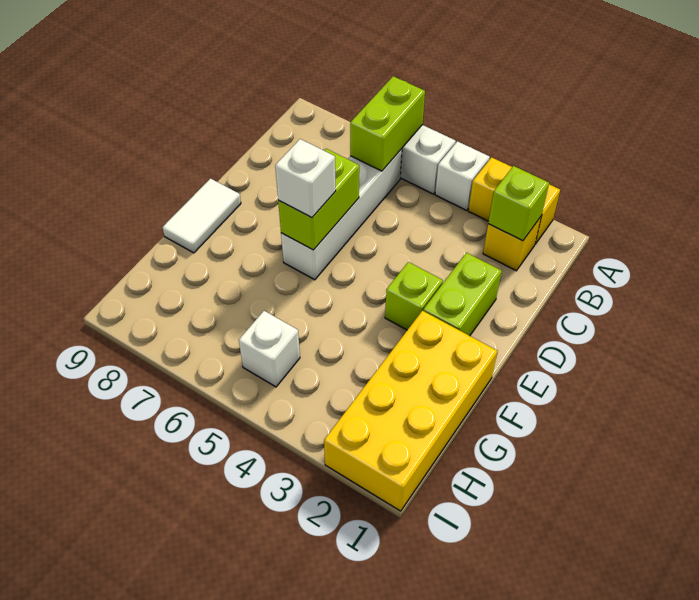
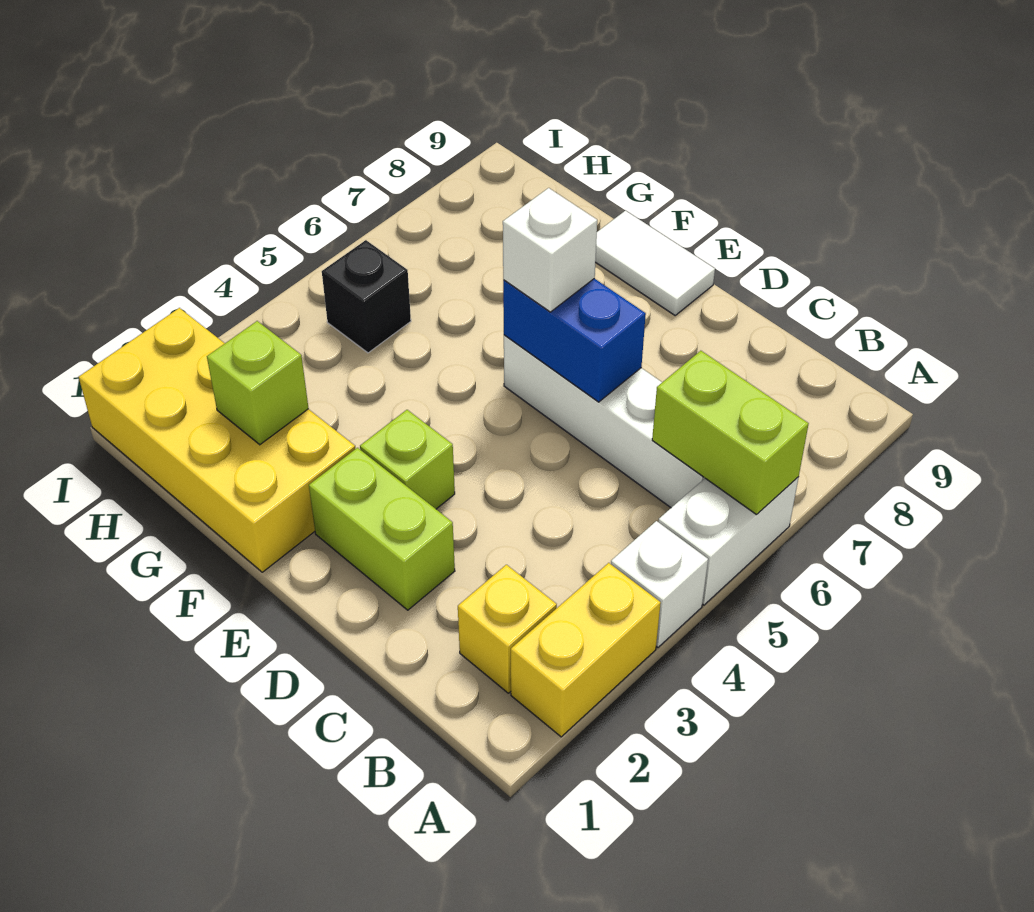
lime brick B2 level 2 -> lime brick G2 level 2
lime brick D6:E6 level 2 -> blue brick D6:E6 level 2
white brick H5 level 1 -> black brick H5 level 1

